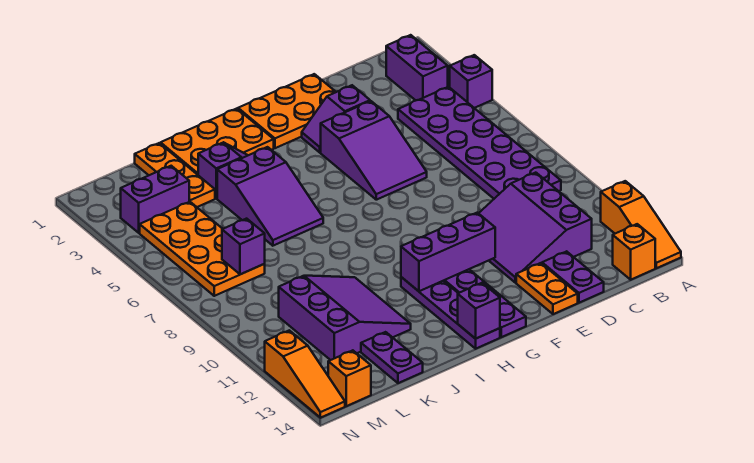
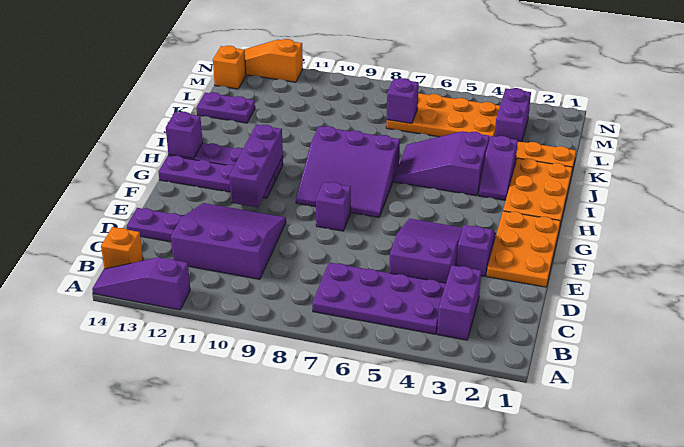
purple brick A4 level 1 -> purple brick F8 level 1
orange slope A12:A14 level 1 top 12 -> purple slope A12:A14 level 1 top 12
purple brick B2:B3 level 1 -> purple brick B3:C3 level 1
purple plate B4:C9 level 1 -> purple plate B4:C7 level 1
purple slope E4:F6 level 1 top 4 -> purple slope D4:F5 level 1 top D
orange plate E13:E14 level 1 -> none
purple slope J10:L12 level 1 top L -> purple slope G7:I9 level 1 top I

